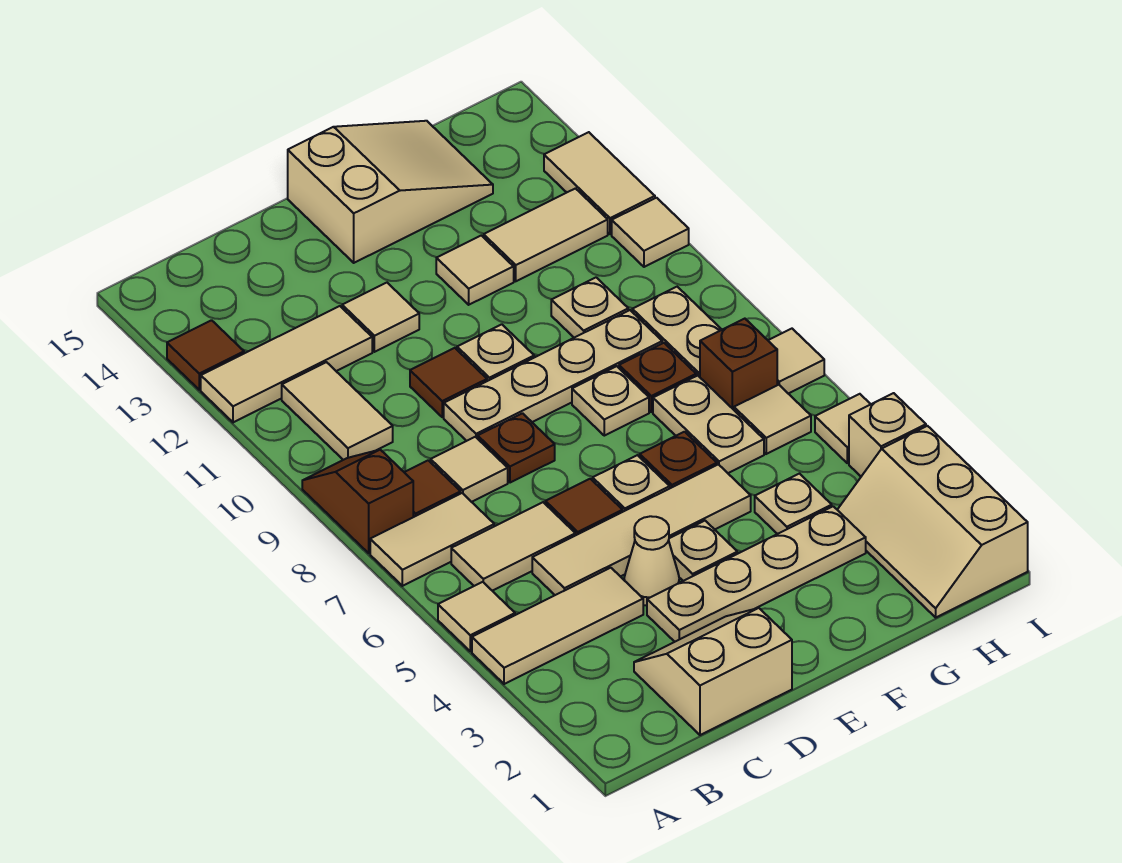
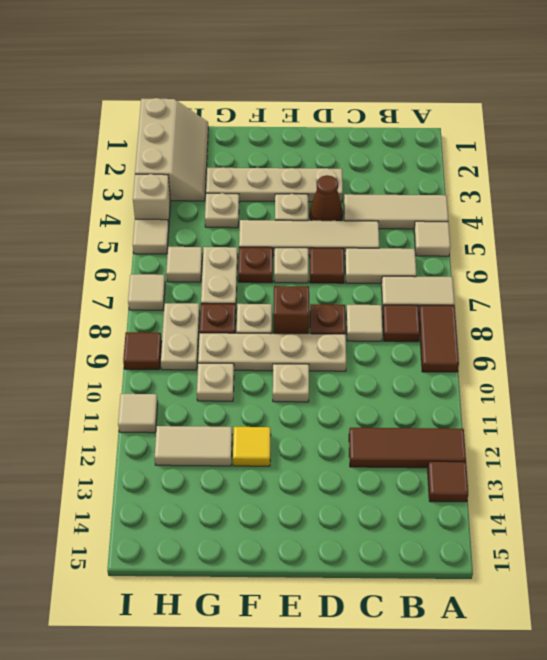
brown slope A8:A9 level 1 top 8 -> brown tile A8:A9 level 1
tan tile A12:C12 level 1 -> brown tile A12:C12 level 1
tan tile B10:B11 level 1 -> none
tan slope C1:D2 level 1 top 1 -> none
tan cone D4 level 1 -> brown cone D4 level 1
brown tile D10 level 1 -> brown tile I9 level 1
tan tile D12 level 1 -> none
tan slope E14:G15 level 1 top E -> none
tan tile F12 level 1 -> yellow tile F12 level 1
brown brick H7 level 1 -> brown brick E8 level 1
tan tile I12:I13 level 1 -> none

